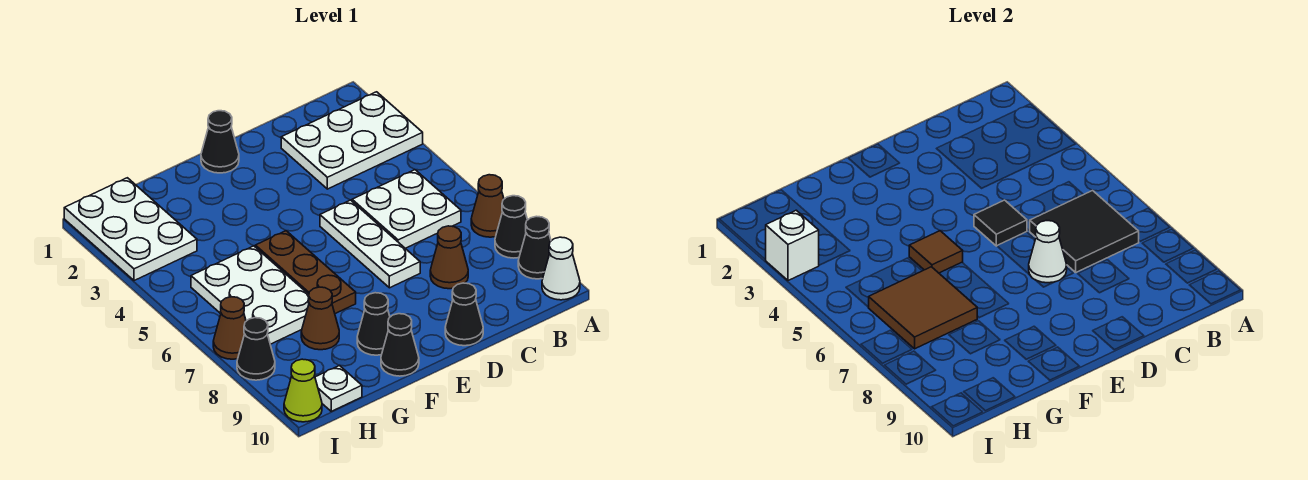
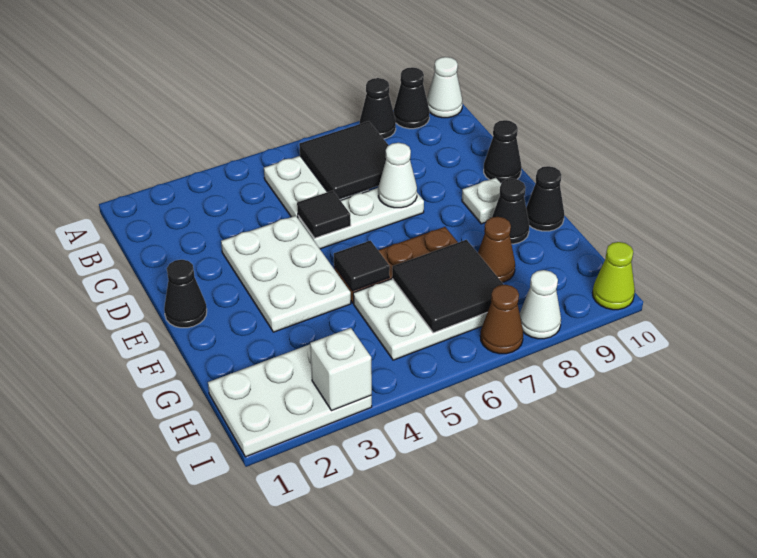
white plate A2:C3 level 1 -> white plate D3:F4 level 1
brown cone A7 level 1 -> none
brown cone C8 level 1 -> none
brown tile F5 level 2 -> black tile F5 level 2
brown tile G6:H7 level 2 -> black tile G6:H7 level 2
white plate H10 level 1 -> white plate E9 level 1
black cone I8 level 1 -> white cone I8 level 1

